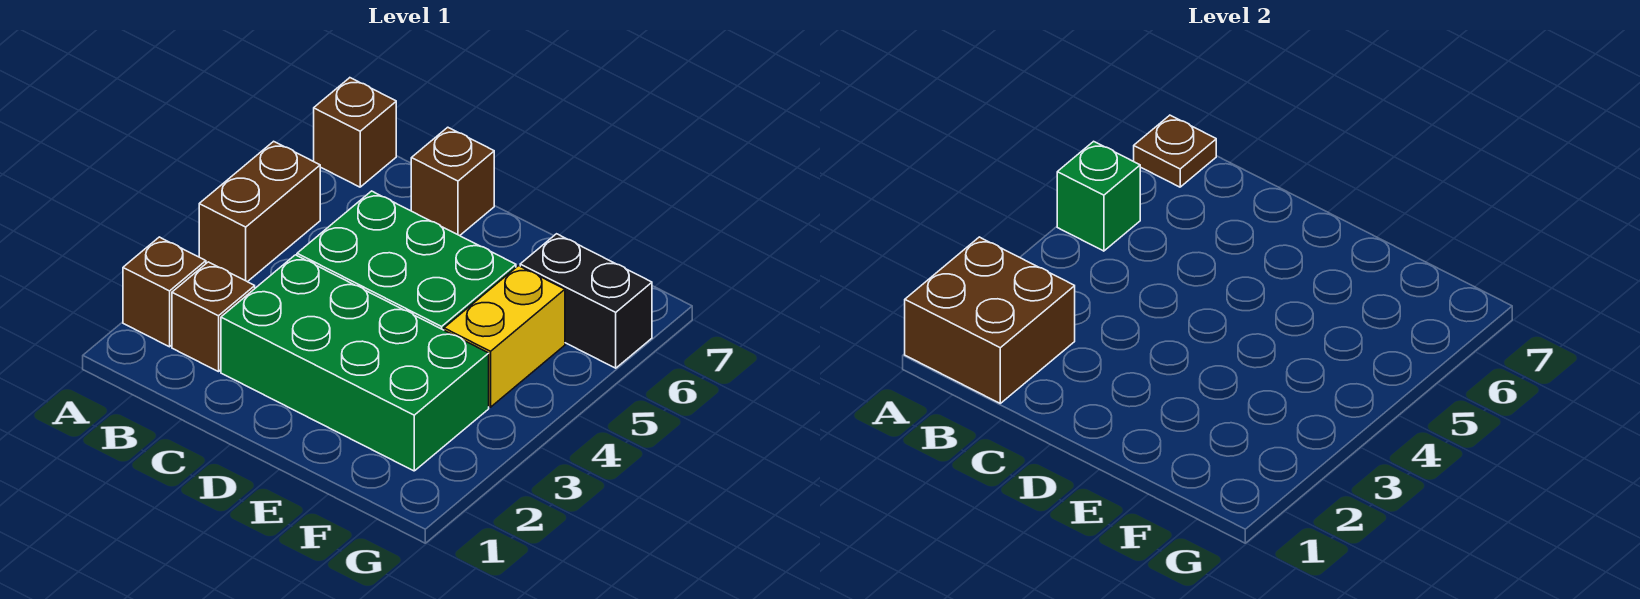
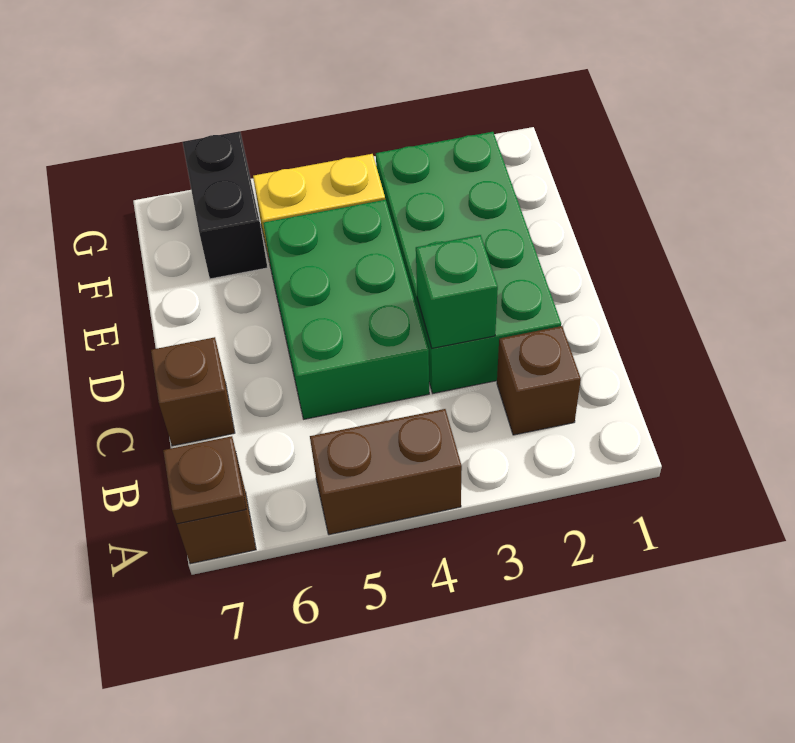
brown brick A1:B2 level 2 -> none
brown brick A2 level 1 -> none
green brick A5 level 2 -> green brick C3 level 2

